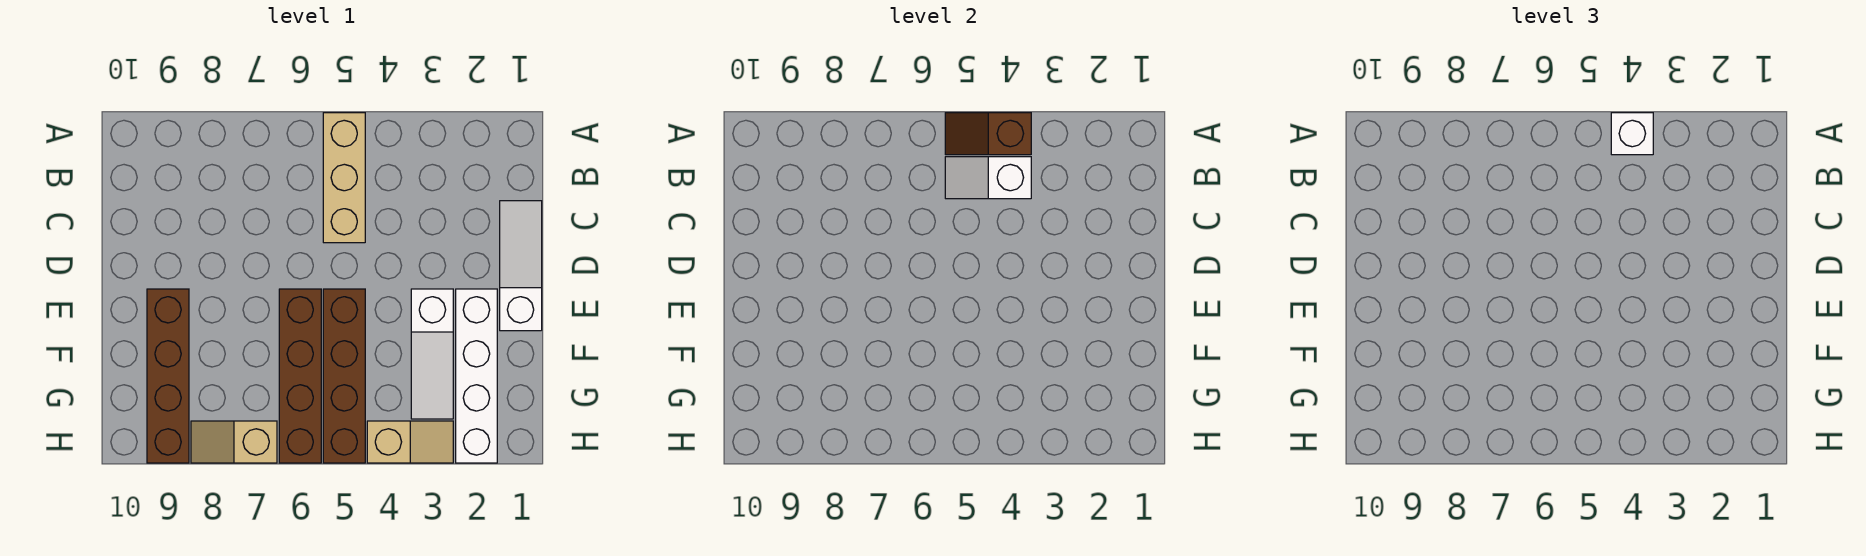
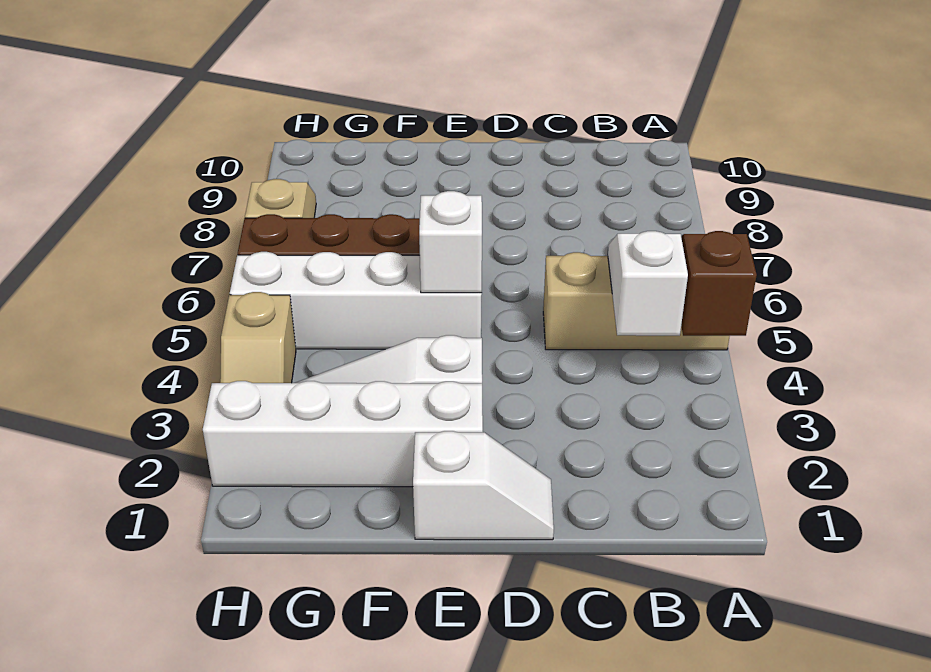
white brick A4 level 3 -> white brick E5 level 2
white slope C1:E1 level 1 top E -> white slope D1:E1 level 1 top E
brown brick E5:H5 level 1 -> white brick E5:H5 level 1
brown brick E9:H9 level 1 -> none

